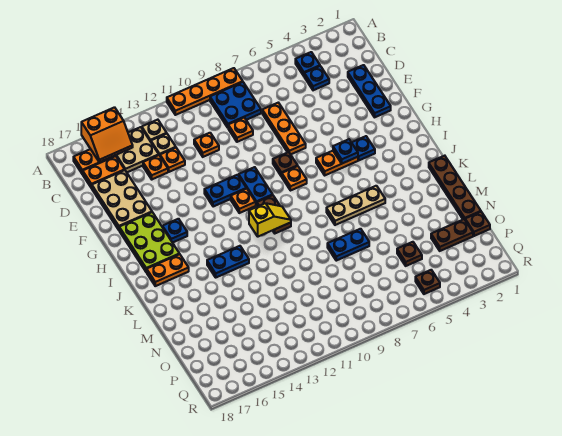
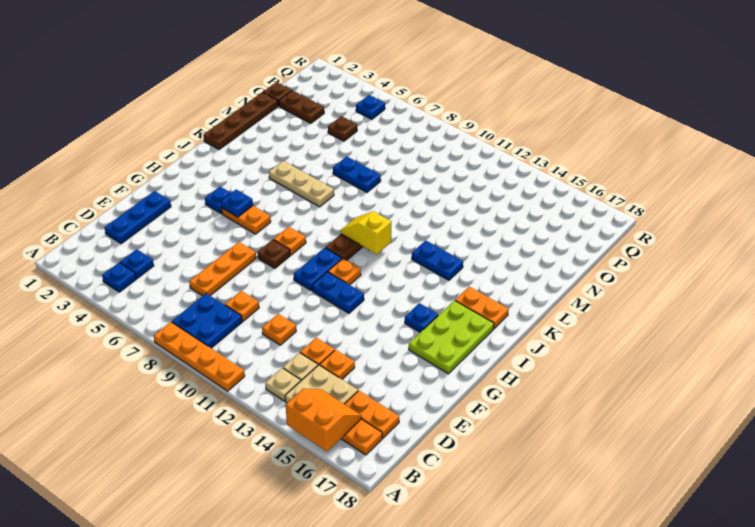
tan plate D16:F17 level 1 -> none
brown plate Q5 level 1 -> blue plate Q5 level 1

